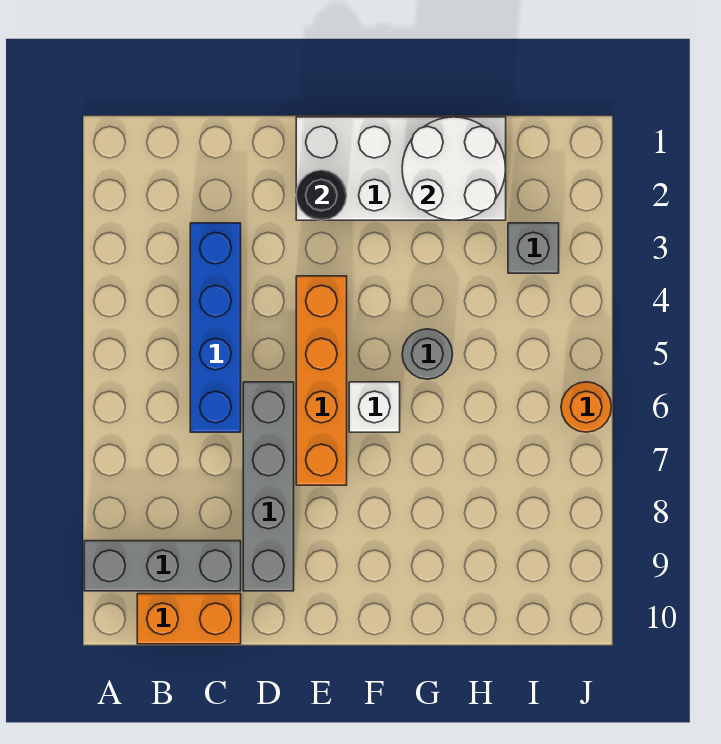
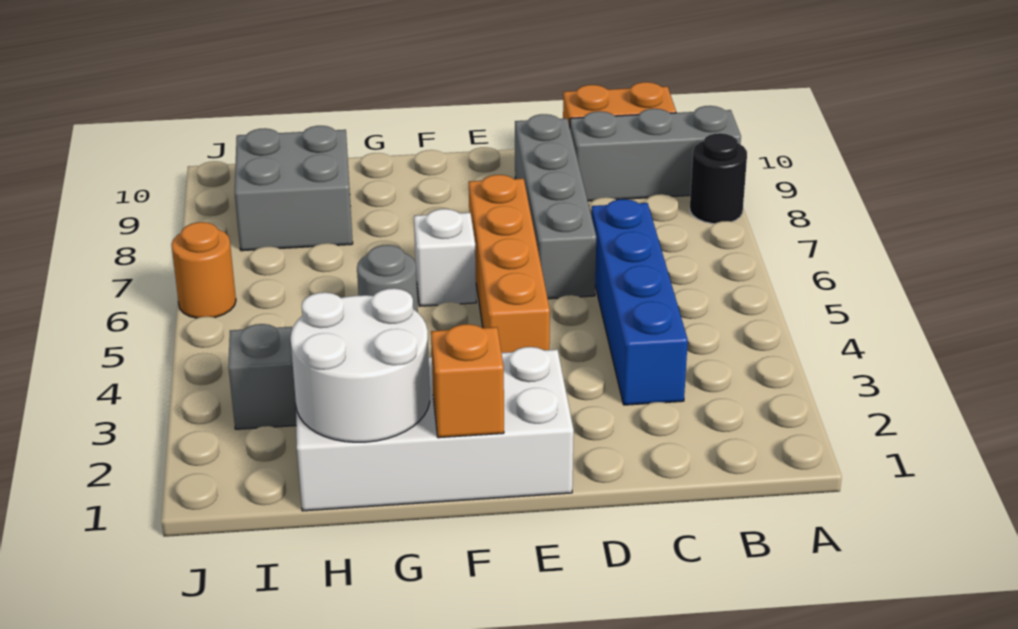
black round brick E2 level 2 -> black round brick A8 level 1
none -> orange brick F1 level 2
none -> grey brick H8:I9 level 1

